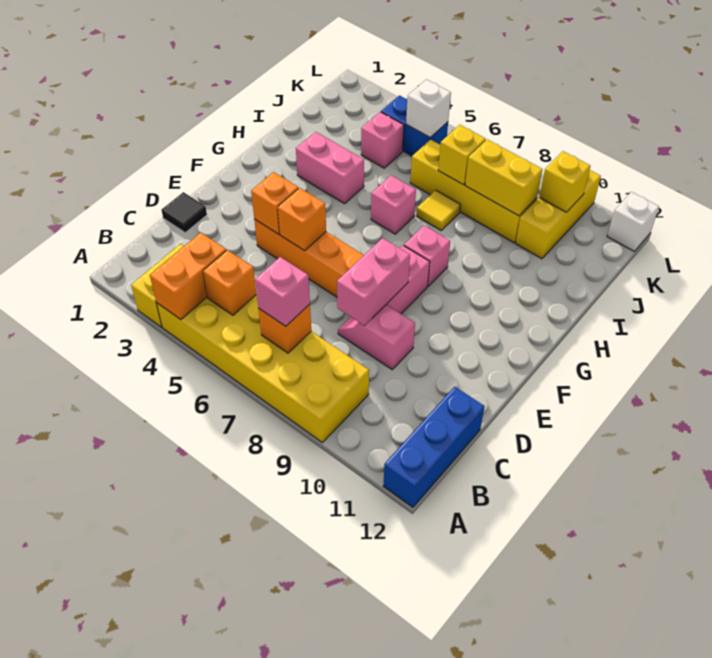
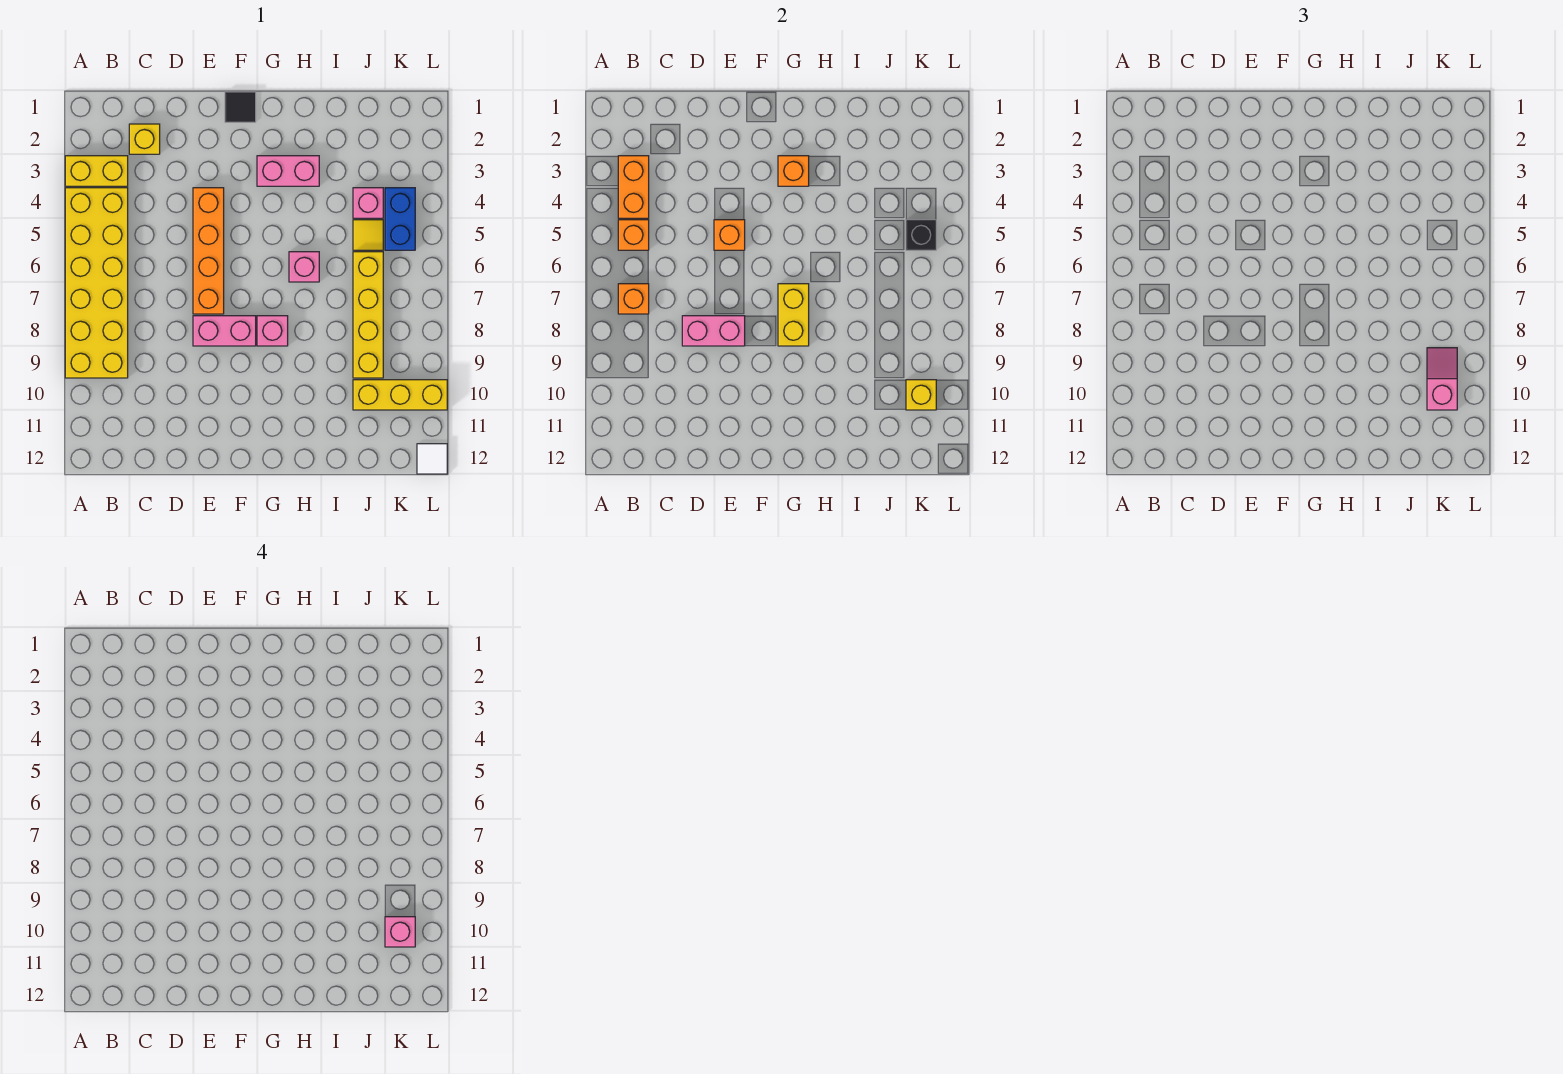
orange brick A4:B4 level 2 -> orange brick B3:B4 level 2
blue brick A12:C12 level 1 -> none
pink brick B7 level 3 -> pink brick K10 level 4
black tile D1 level 1 -> black tile F1 level 1
pink slope D8:D9 level 1 top 9 -> pink slope K9:K10 level 3 top 10
orange brick E4 level 2 -> orange brick G3 level 2
pink brick H3:H4 level 1 -> pink brick G3:H3 level 1
yellow tile I7 level 1 -> yellow tile J5 level 1
yellow brick J7 level 2 -> yellow brick C2 level 1
yellow brick J8:J9 level 2 -> yellow brick G7:G8 level 2
white brick K5 level 2 -> black brick K5 level 2
white brick L12 level 1 -> white tile L12 level 1

